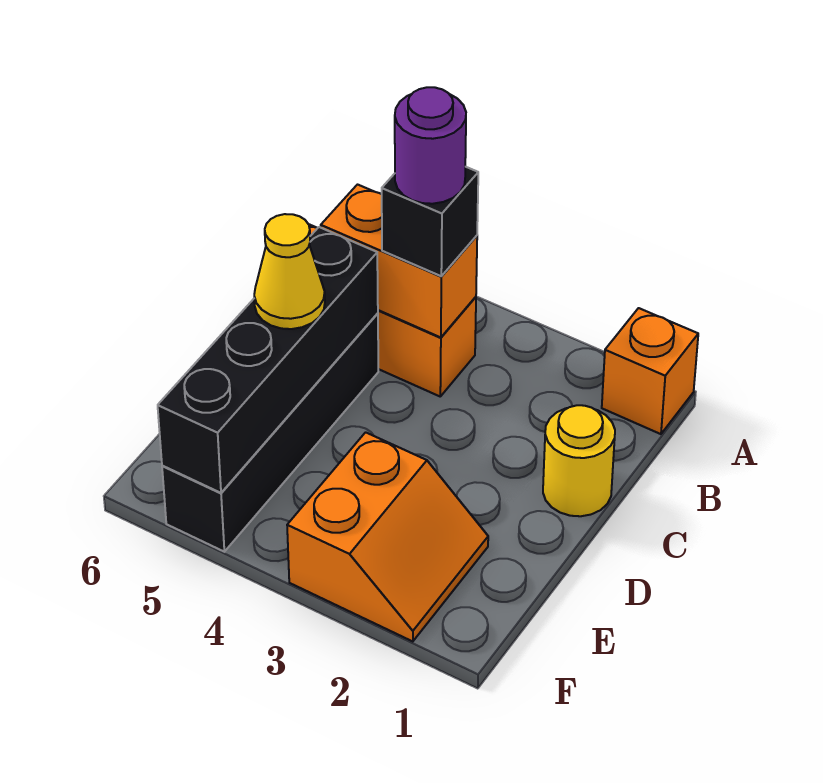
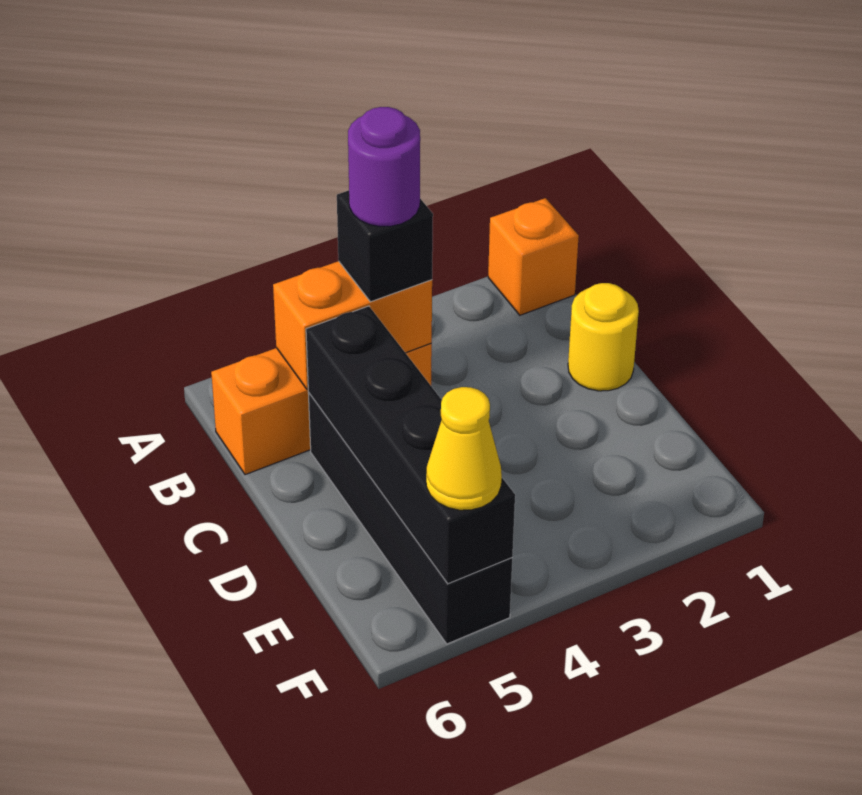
yellow cone D5 level 3 -> yellow cone F5 level 3
orange slope E2:F3 level 1 top 3 -> none

